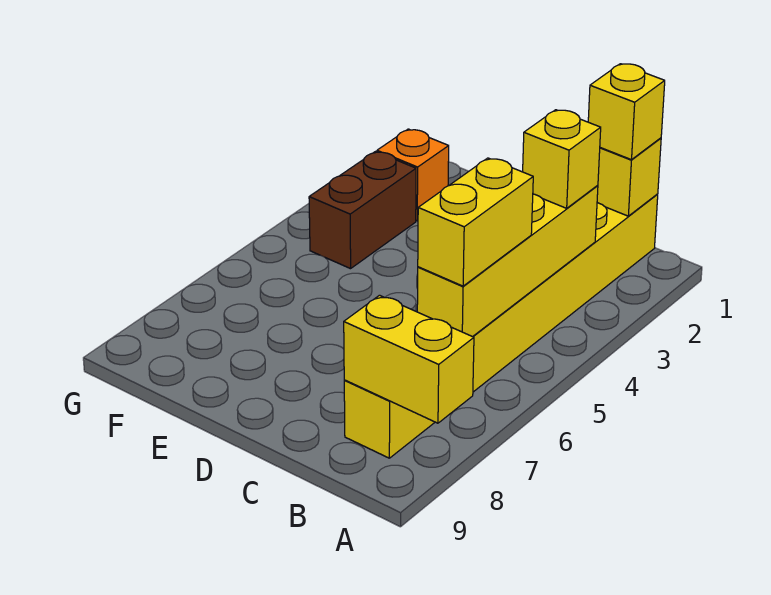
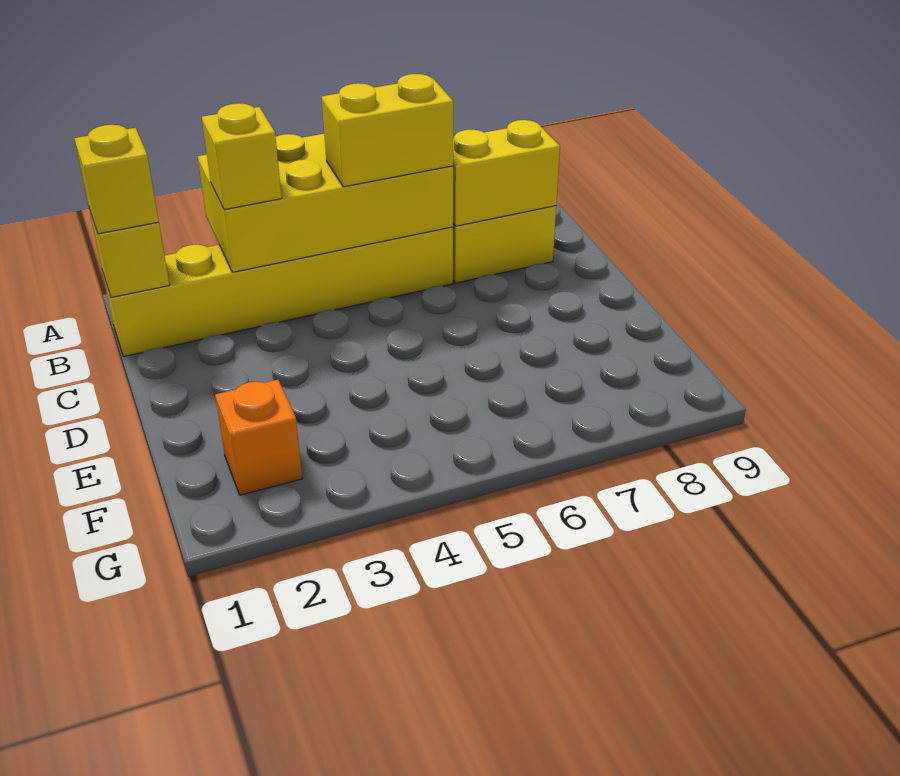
yellow brick A8:B8 level 2 -> yellow brick B7:B8 level 2
yellow brick B3:B6 level 2 -> yellow brick A3:B6 level 2
brown brick F3:F4 level 1 -> none

